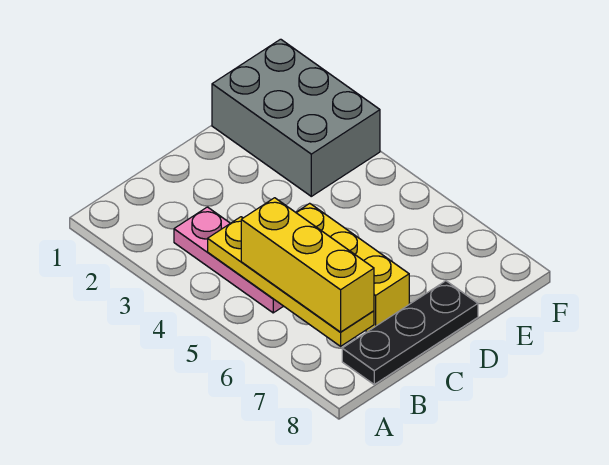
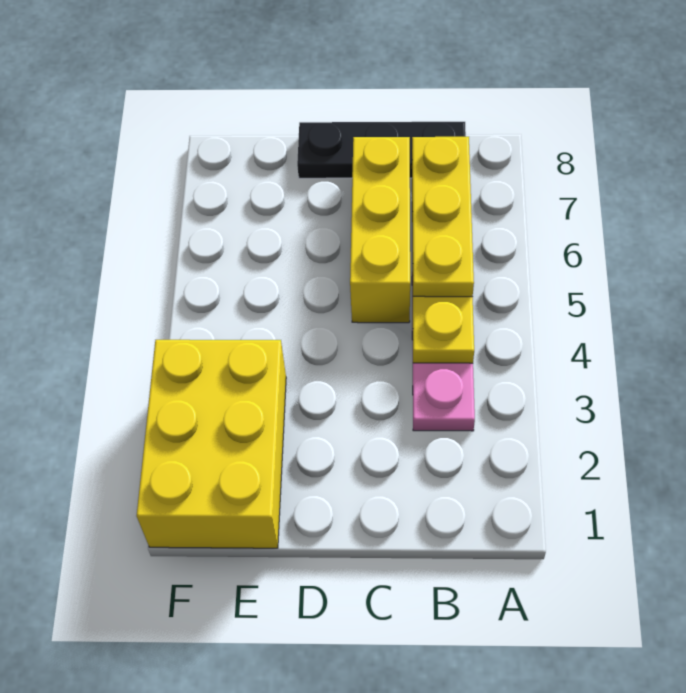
yellow brick B5:B7 level 3 -> yellow plate B5:B7 level 3
grey brick E1:F3 level 1 -> yellow brick E1:F3 level 1

